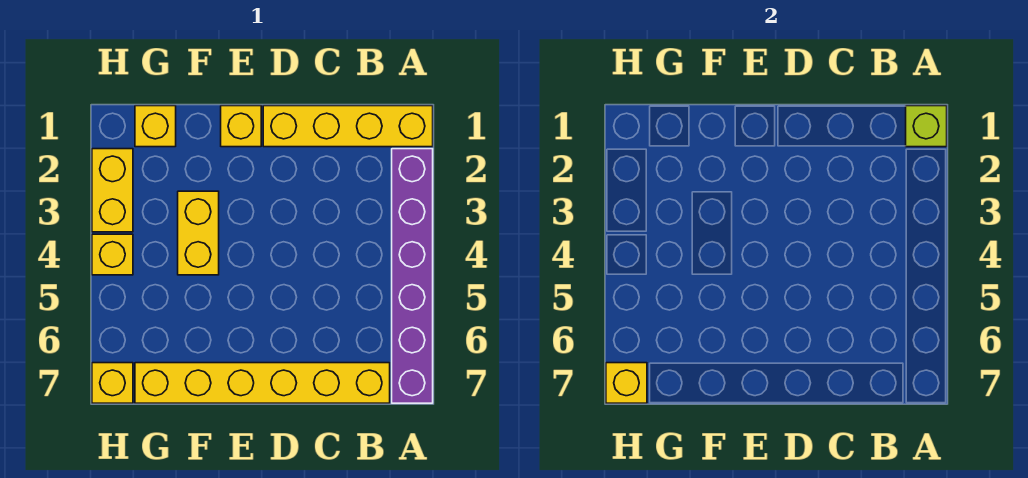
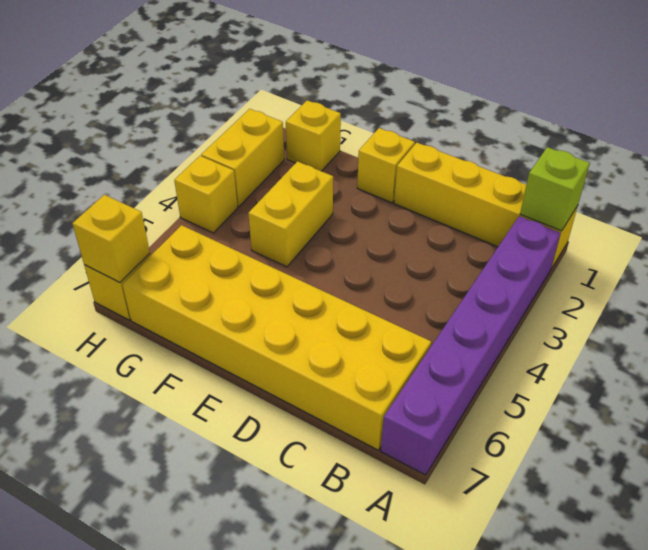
yellow brick B7:G7 level 1 -> yellow brick B6:G7 level 1

